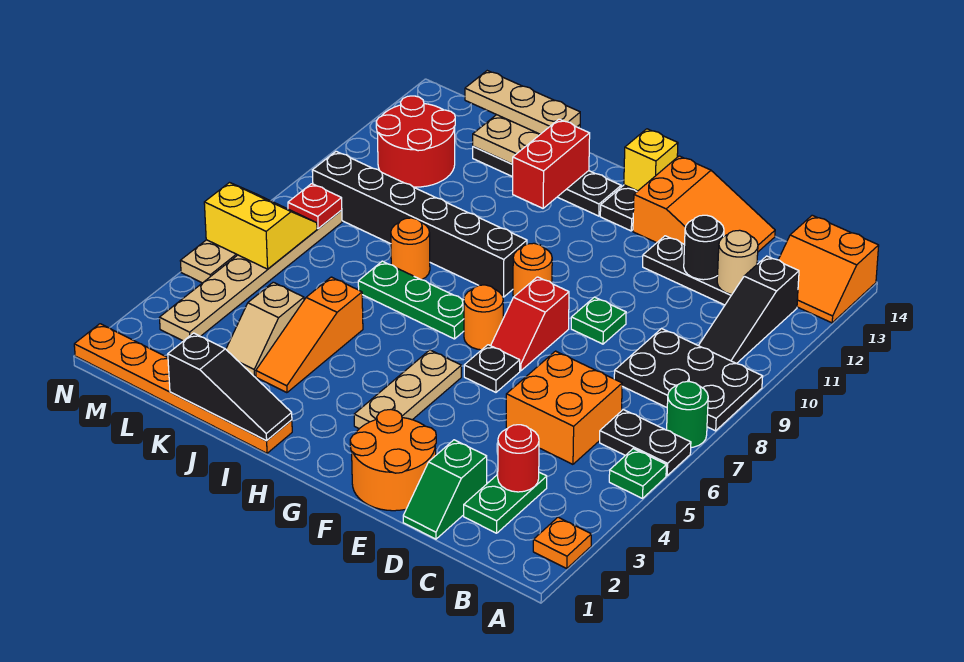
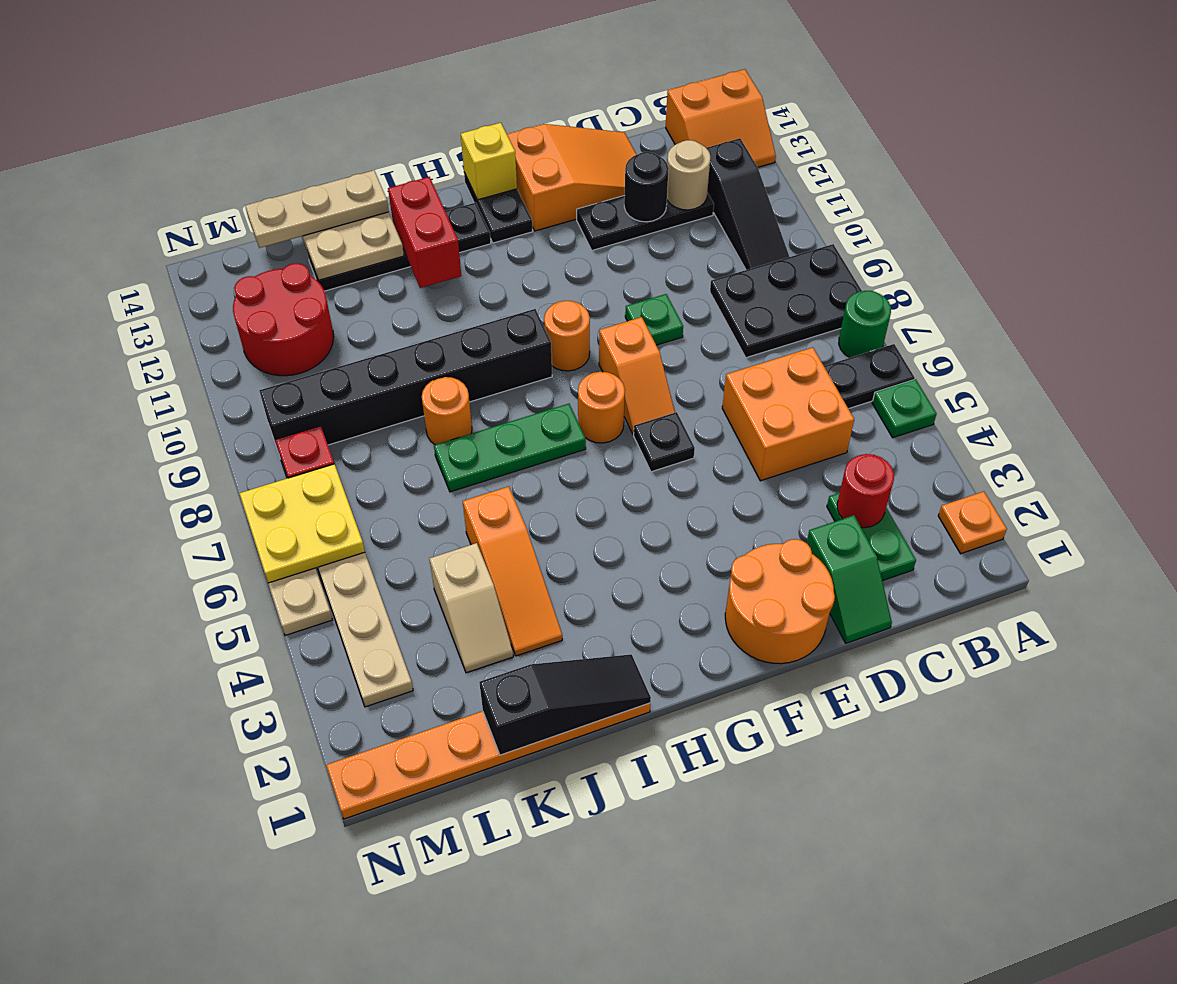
red slope F7:F8 level 1 top 8 -> orange slope F7:F8 level 1 top 8
tan plate G3:G5 level 1 -> none
yellow slope M6:N7 level 2 top 6 -> yellow plate M6:N7 level 2

